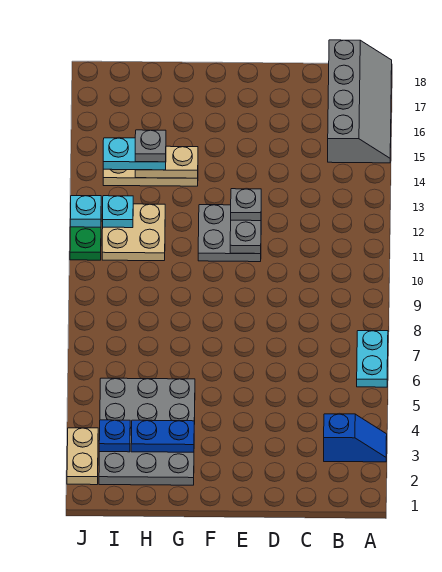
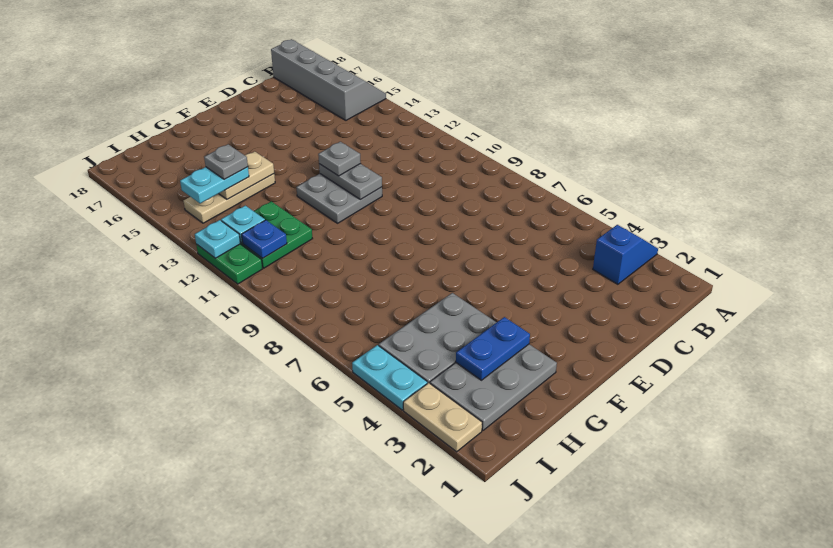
cyan plate A6:A7 level 1 -> cyan plate J4:J5 level 1
tan plate H11:I12 level 1 -> green plate H11:I12 level 1
blue plate I3 level 2 -> blue plate I11 level 2

